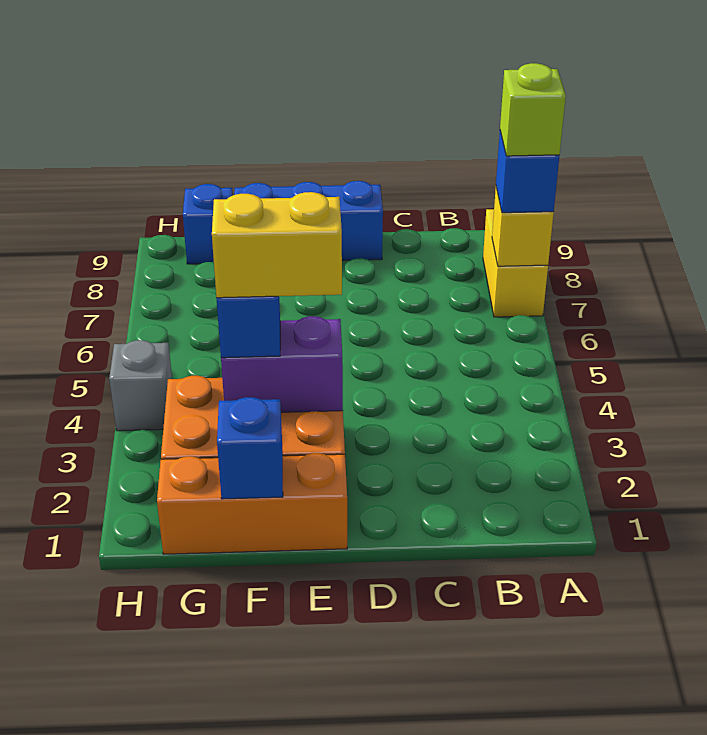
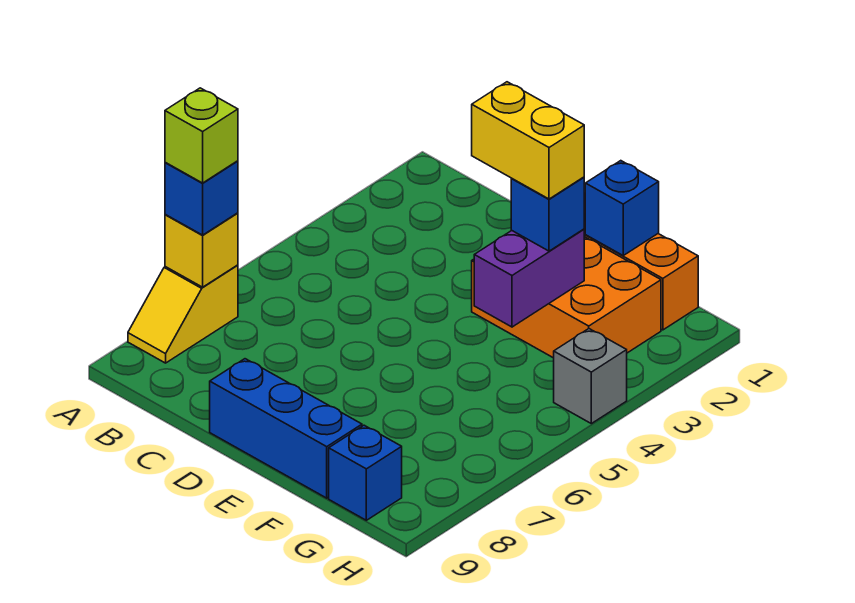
yellow brick A7:A8 level 1 -> yellow slope A7:A8 level 1 top 7
purple brick E3:F3 level 2 -> purple brick F3:F4 level 2

